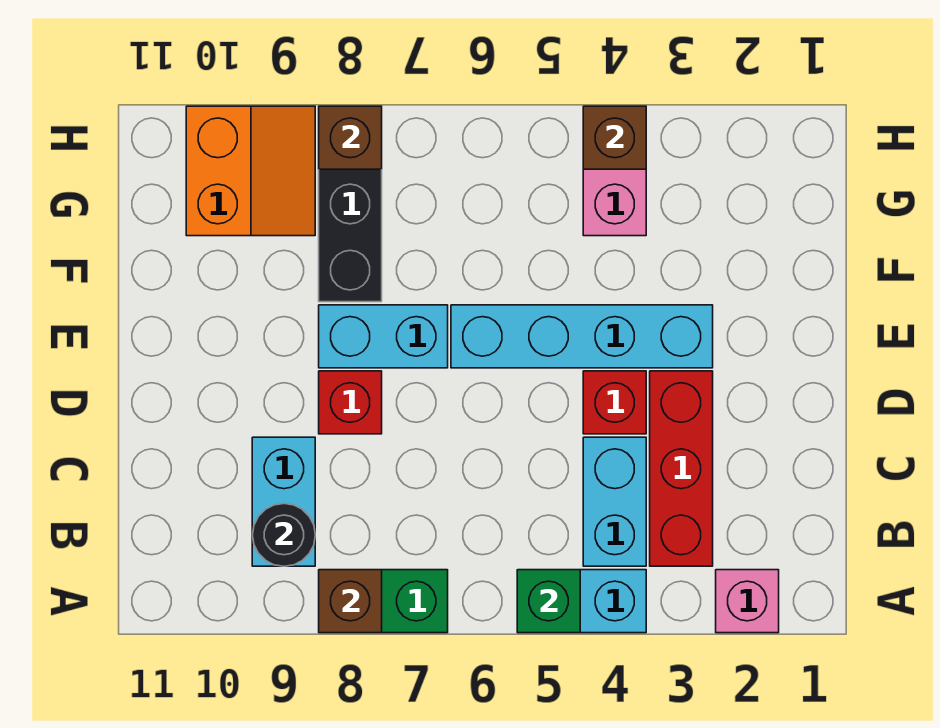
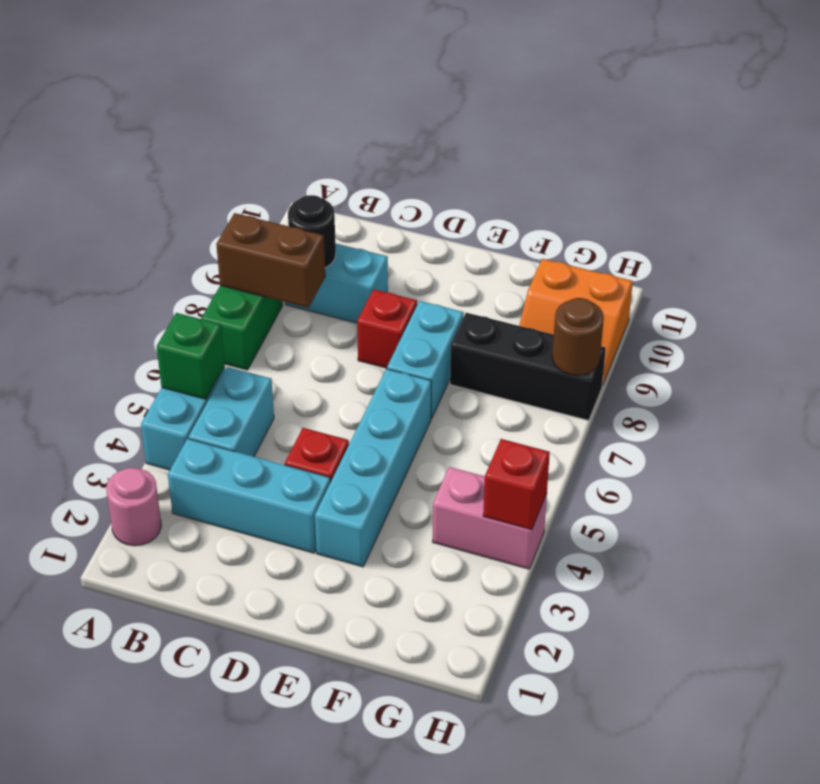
pink brick A2 level 1 -> pink round brick A2 level 1
brown brick A8 level 2 -> brown brick A8:B8 level 2
red brick B3:D3 level 1 -> cyan brick B3:D3 level 1
cyan brick B4:C4 level 1 -> cyan brick B4:B5 level 1
brown brick H4 level 2 -> red brick H4 level 2
brown brick H8 level 2 -> brown round brick H8 level 2

